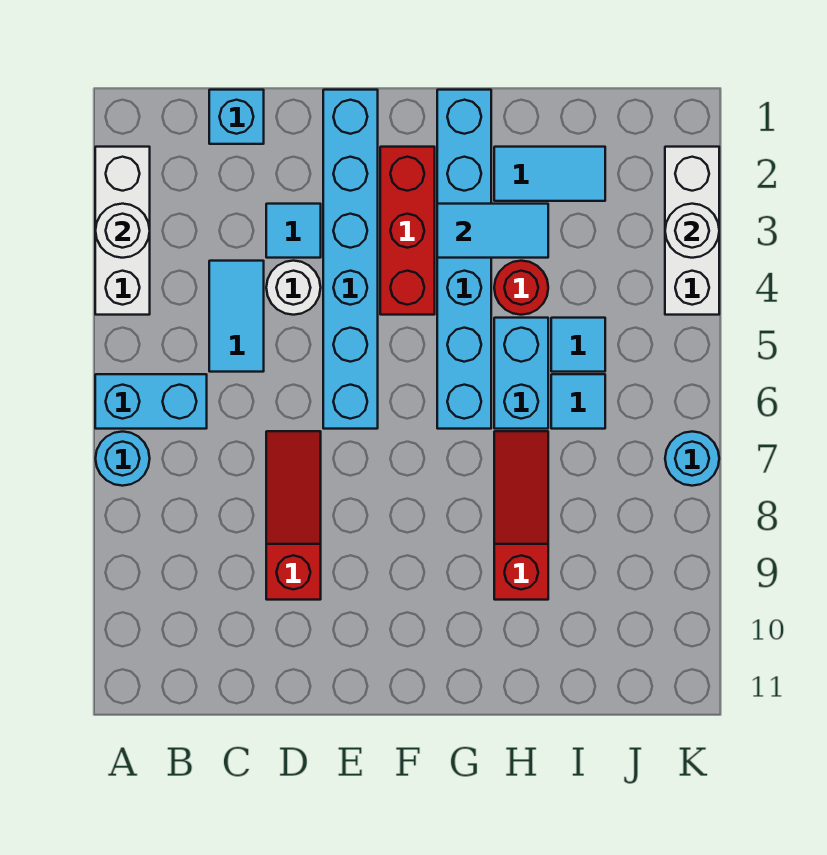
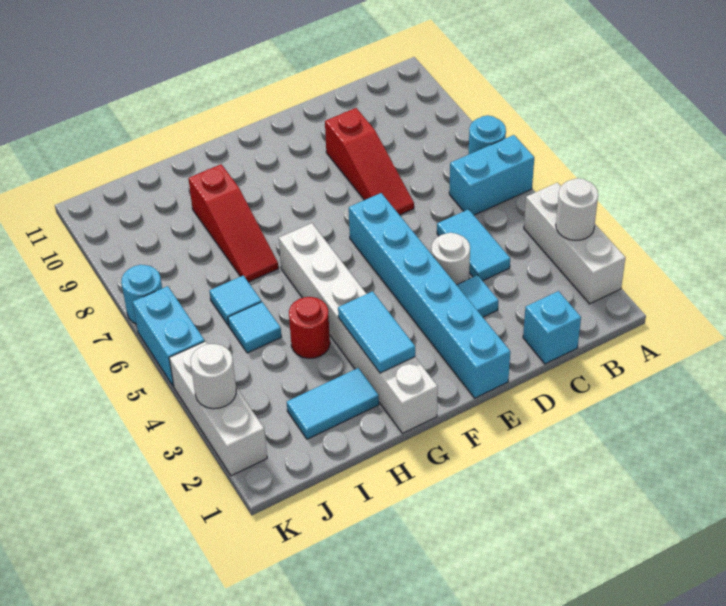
red brick F2:F4 level 1 -> none
cyan brick G1:G6 level 1 -> white brick G1:G6 level 1
cyan tile G3:H3 level 2 -> cyan tile G2:G3 level 2
cyan brick H5:H6 level 1 -> cyan brick K5:K6 level 1

